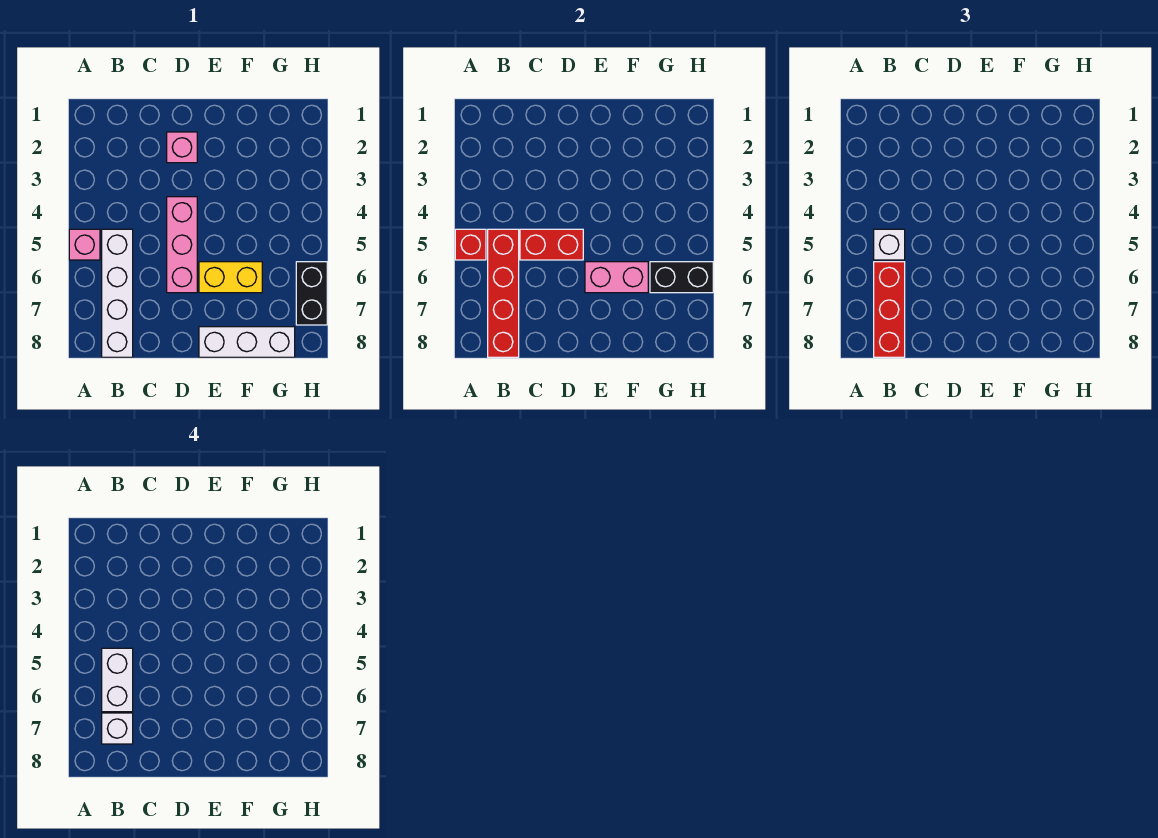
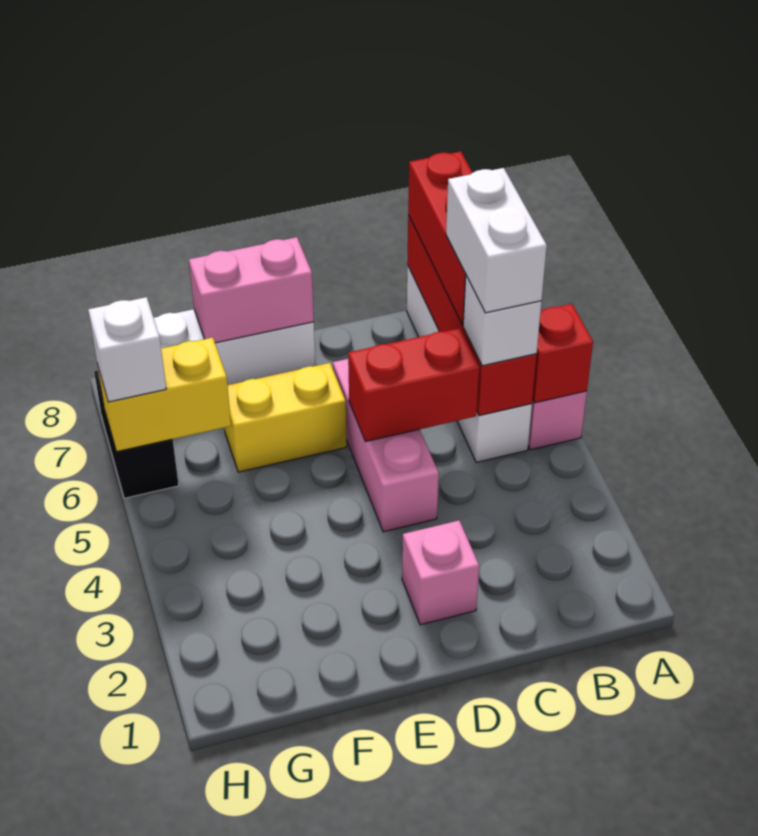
white brick B7 level 4 -> white brick H6 level 3
pink brick E6:F6 level 2 -> pink brick E8:F8 level 2
black brick G6:H6 level 2 -> yellow brick G6:H6 level 2

